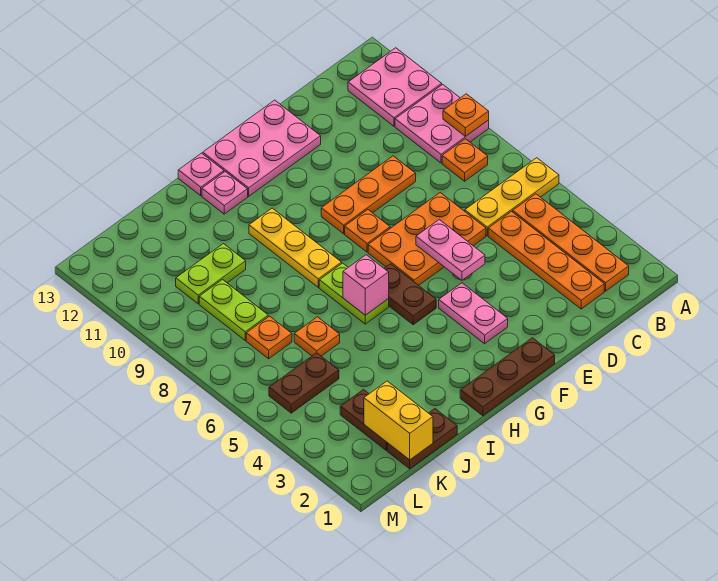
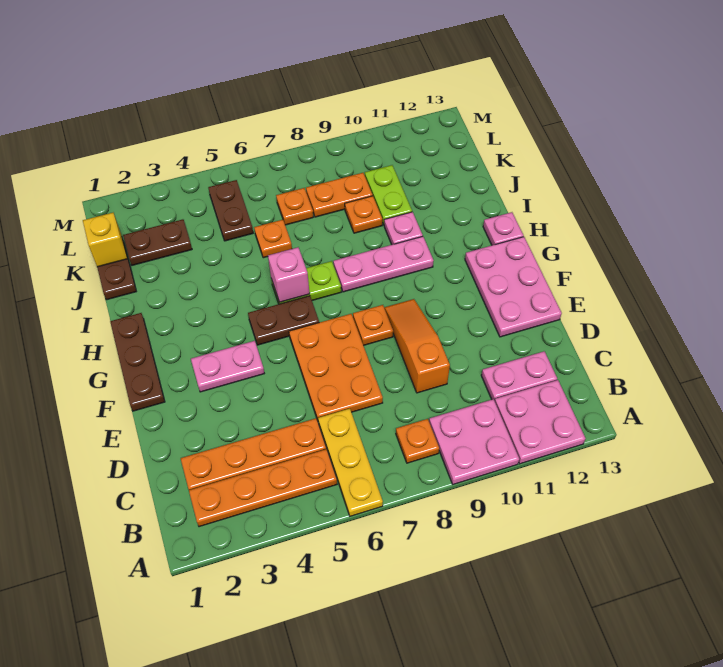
orange plate A9 level 2 -> orange plate J9 level 1
orange plate D9:F9 level 1 -> orange slope D9:F9 level 1 top D
pink plate E5:E6 level 2 -> pink plate C11:C12 level 1
yellow plate H8:H10 level 1 -> pink plate H8:H10 level 1
pink plate H12 level 1 -> pink plate I10 level 1
yellow brick K1:K2 level 2 -> yellow brick K1 level 2
lime plate K8:K9 level 1 -> orange plate K8:K9 level 1

